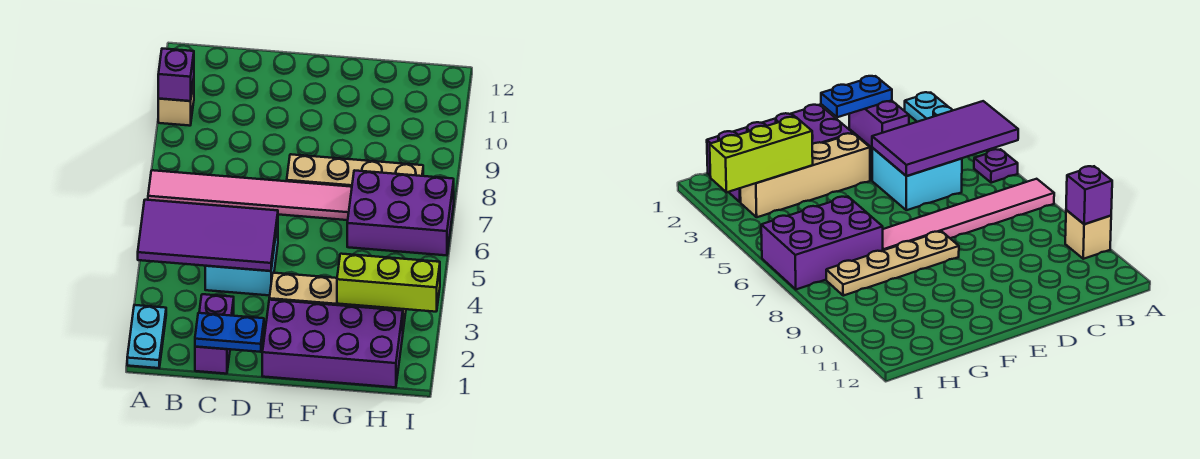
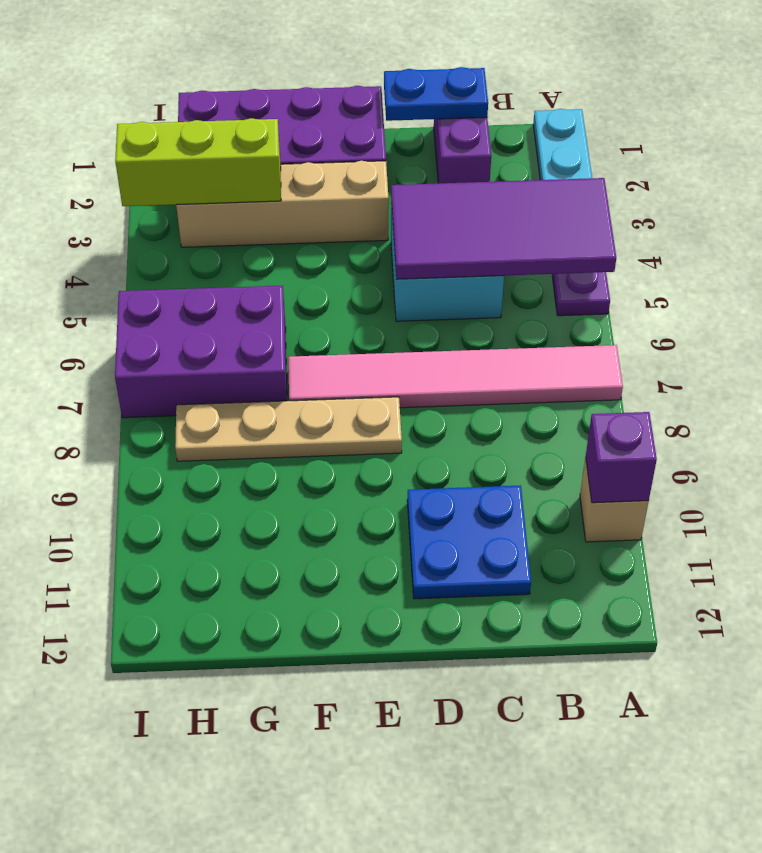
none -> blue plate C10:D11 level 1

